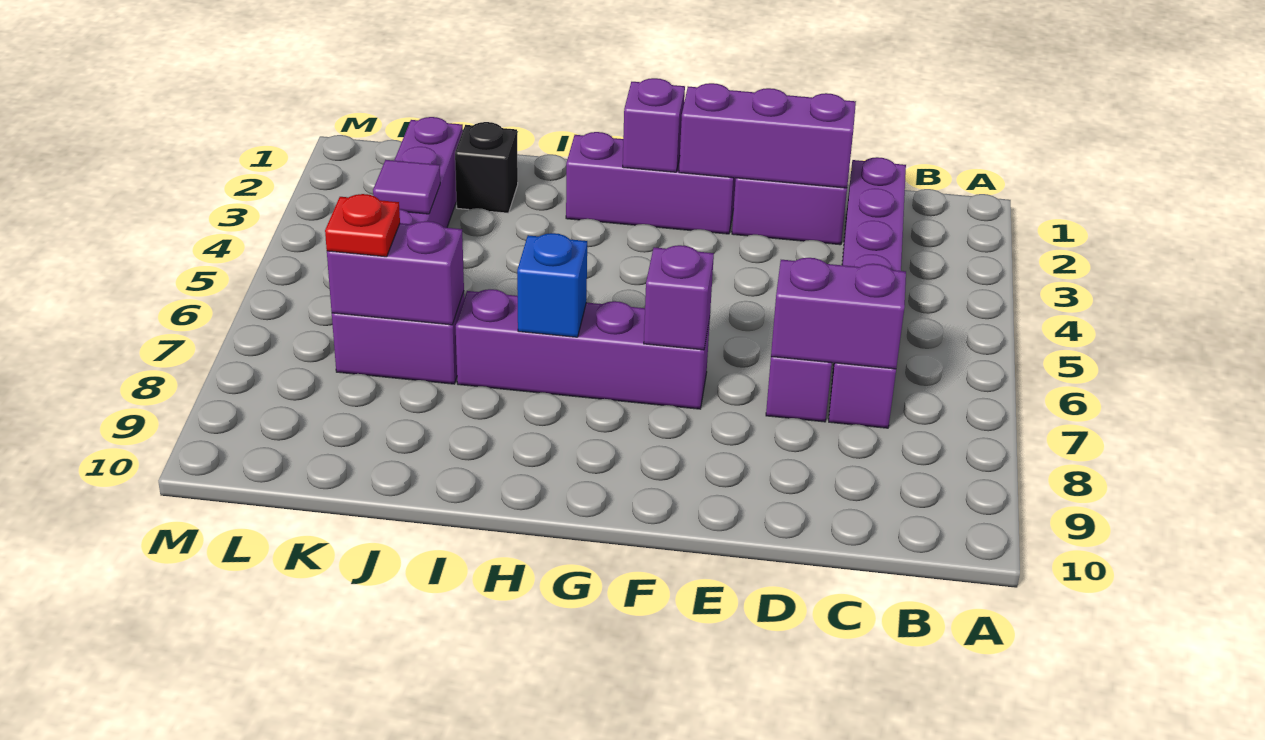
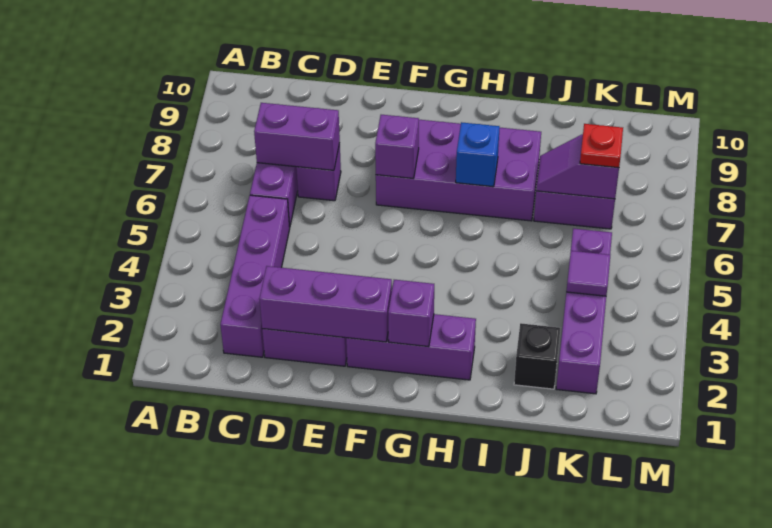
purple brick F7:I7 level 1 -> purple brick F7:I8 level 1
purple brick J7:K7 level 2 -> purple slope J7:K7 level 2 top K

